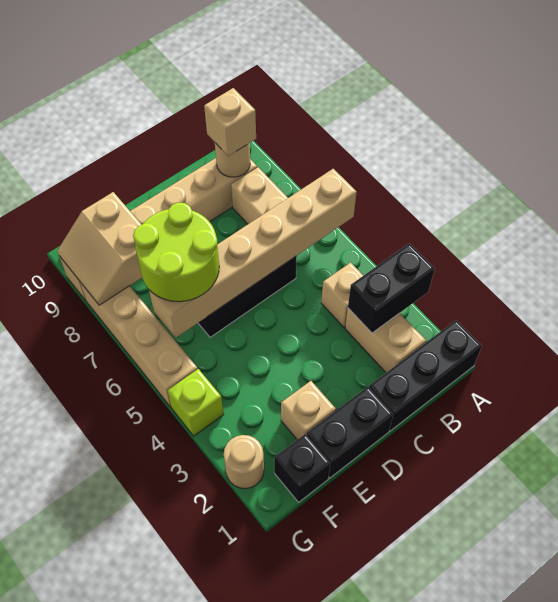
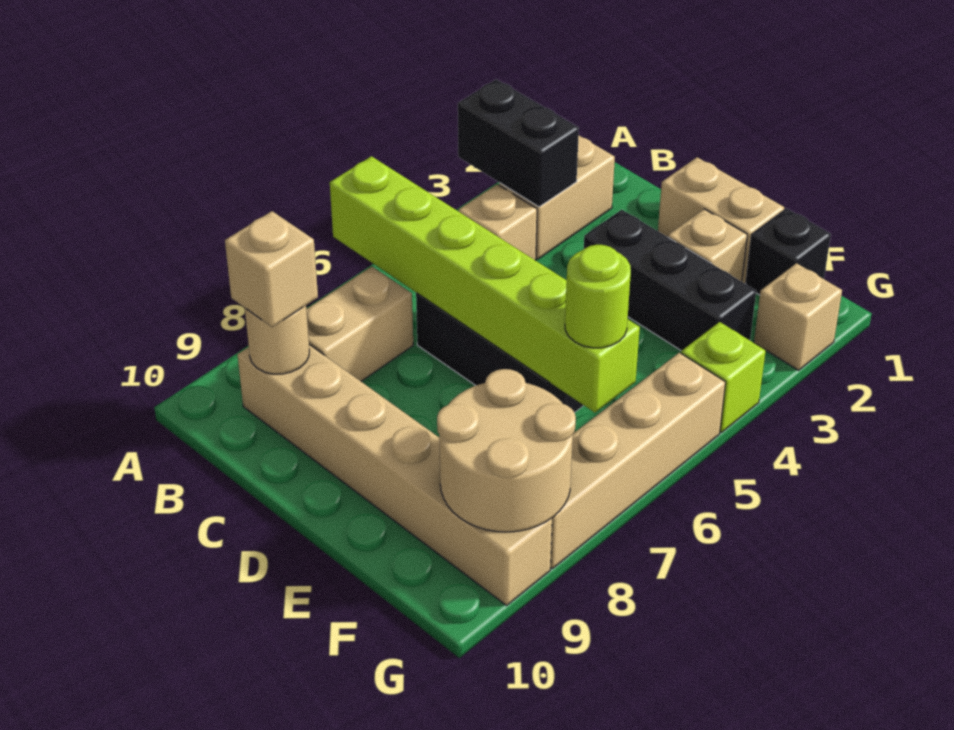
black brick A1:C1 level 1 -> black brick D3:F3 level 1
tan brick A6:F6 level 2 -> lime brick A6:F6 level 2
black brick D1:E1 level 1 -> tan brick D1:E1 level 1
lime round brick E6:F7 level 3 -> lime round brick F6 level 3
tan slope F8:G9 level 2 top F -> tan round brick F8:G9 level 2
tan round brick G2 level 1 -> tan brick G2 level 1

